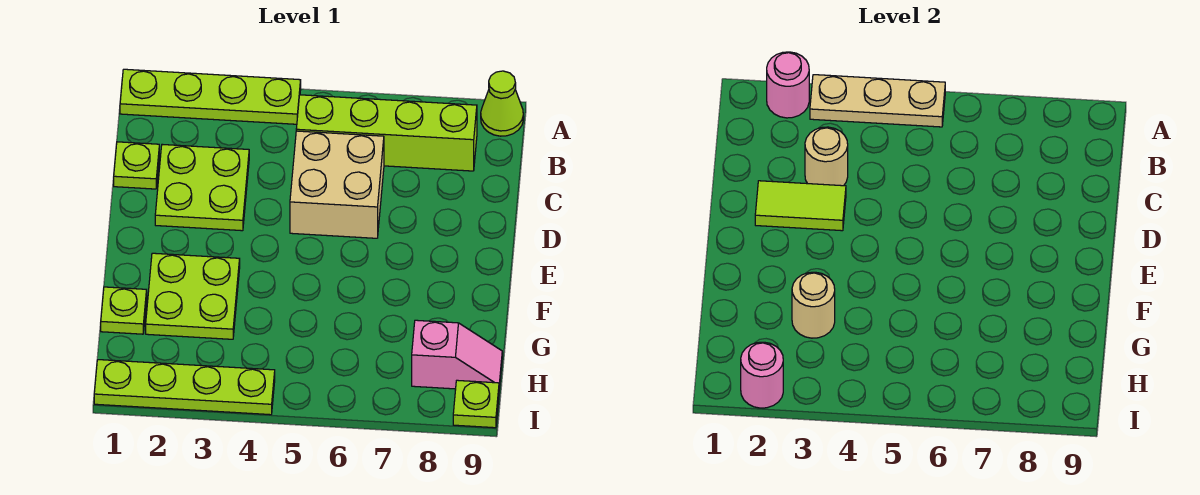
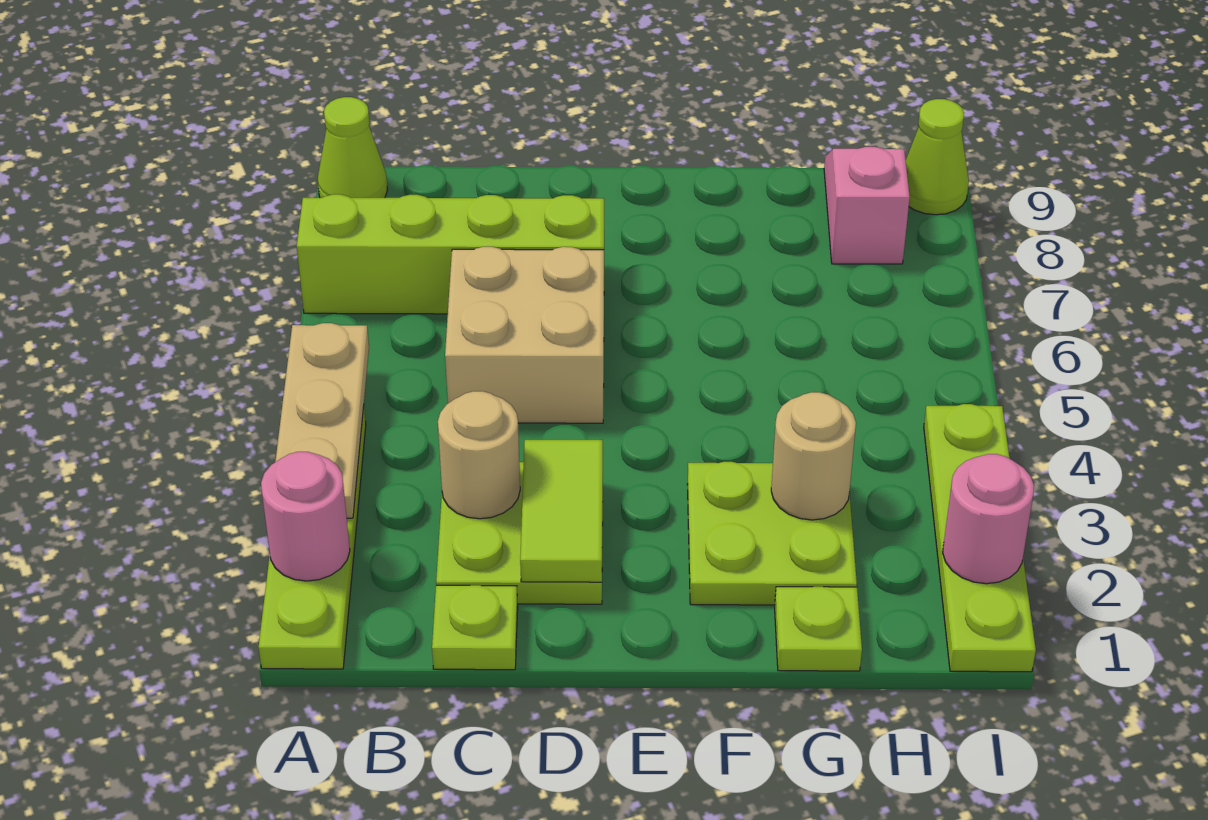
lime brick B5:B8 level 1 -> lime brick A7:D7 level 1
lime plate I9 level 1 -> lime cone I9 level 1

